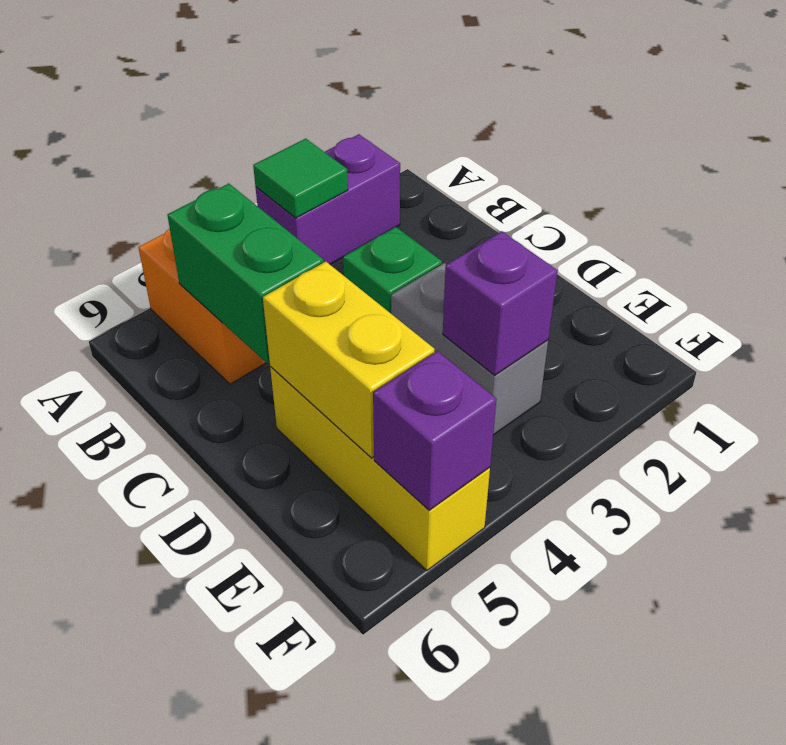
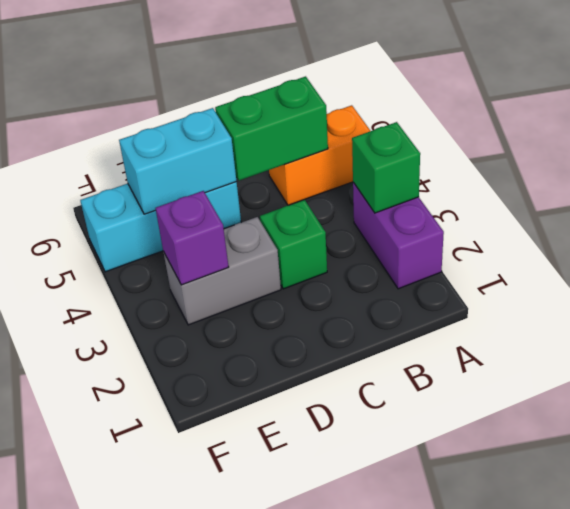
green tile A3 level 2 -> green brick A3 level 2
yellow brick D5:F5 level 1 -> cyan brick D5:F5 level 1
yellow brick D5:E5 level 2 -> cyan brick D5:E5 level 2
purple brick F5 level 2 -> none

